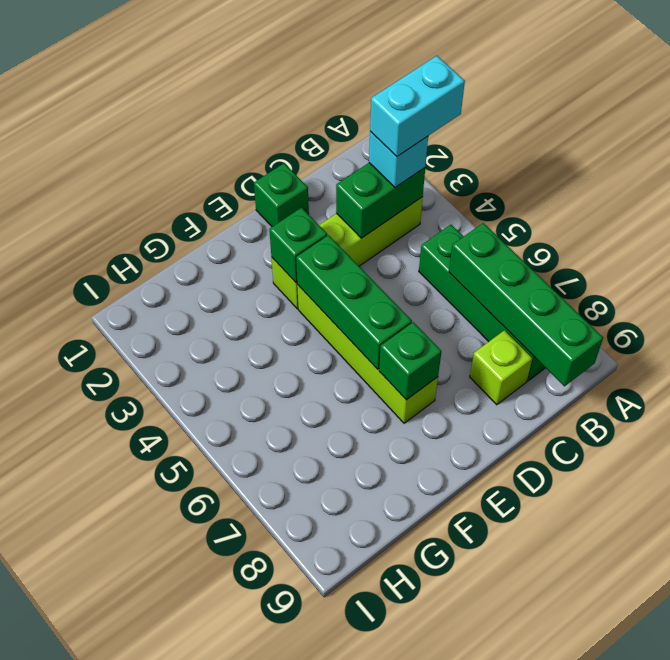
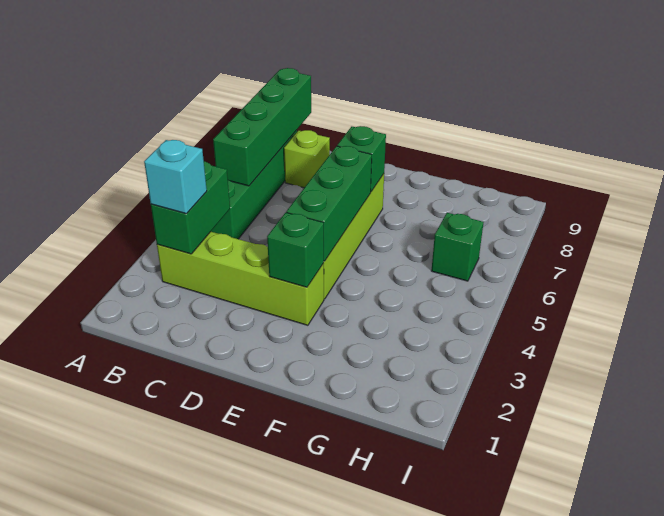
cyan brick A3:B3 level 4 -> none
green brick B3:C3 level 2 -> green brick B3:B4 level 2
green brick D1 level 1 -> green brick H6 level 1

